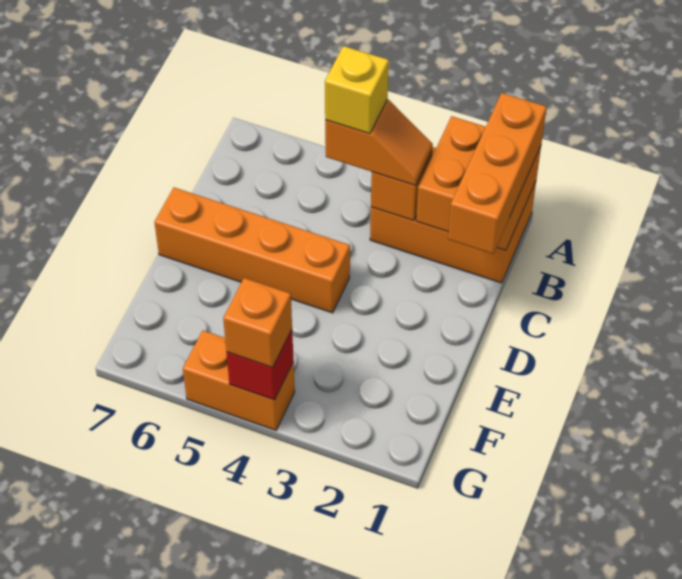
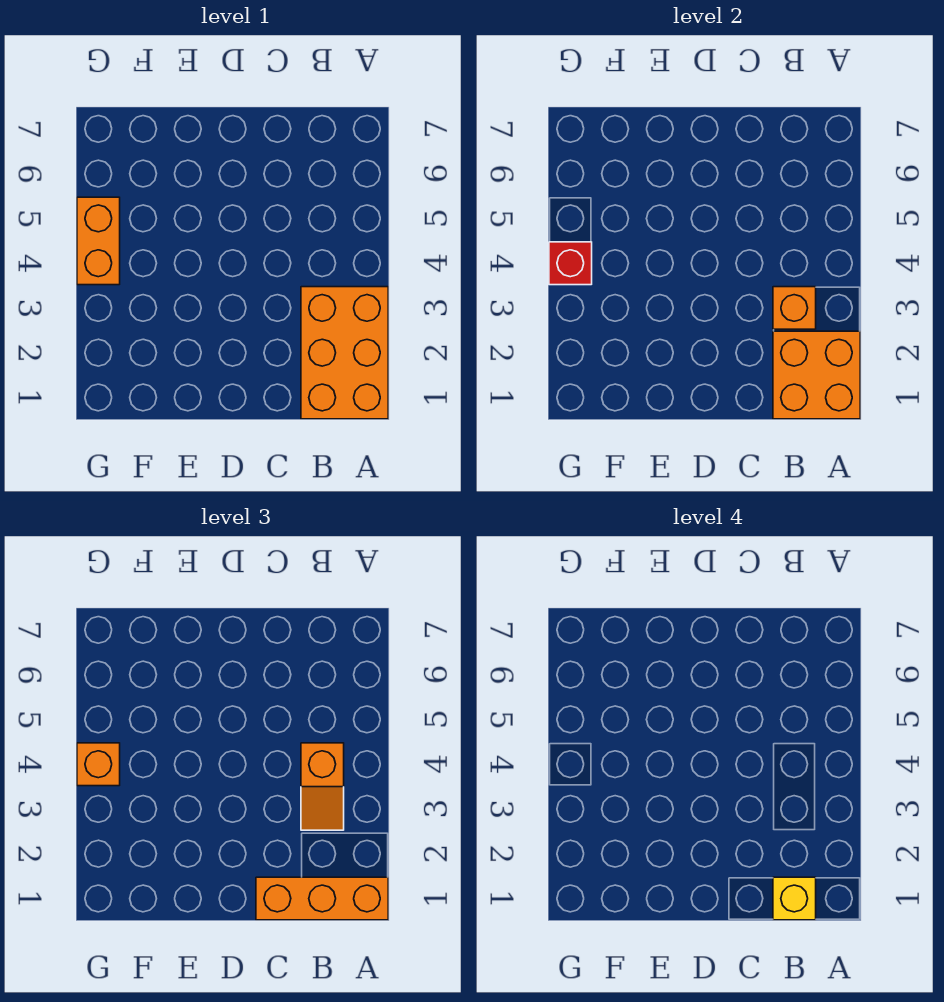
yellow brick B4 level 4 -> yellow brick B1 level 4
orange brick D4:D7 level 1 -> none

